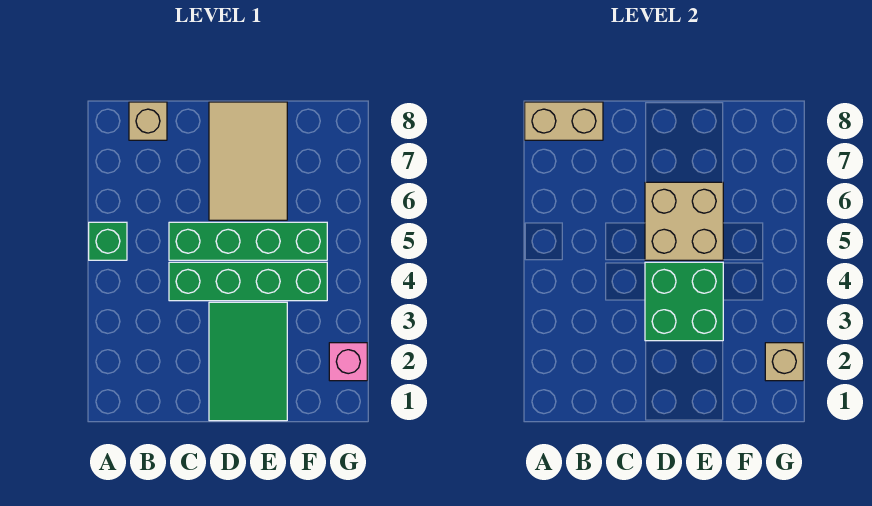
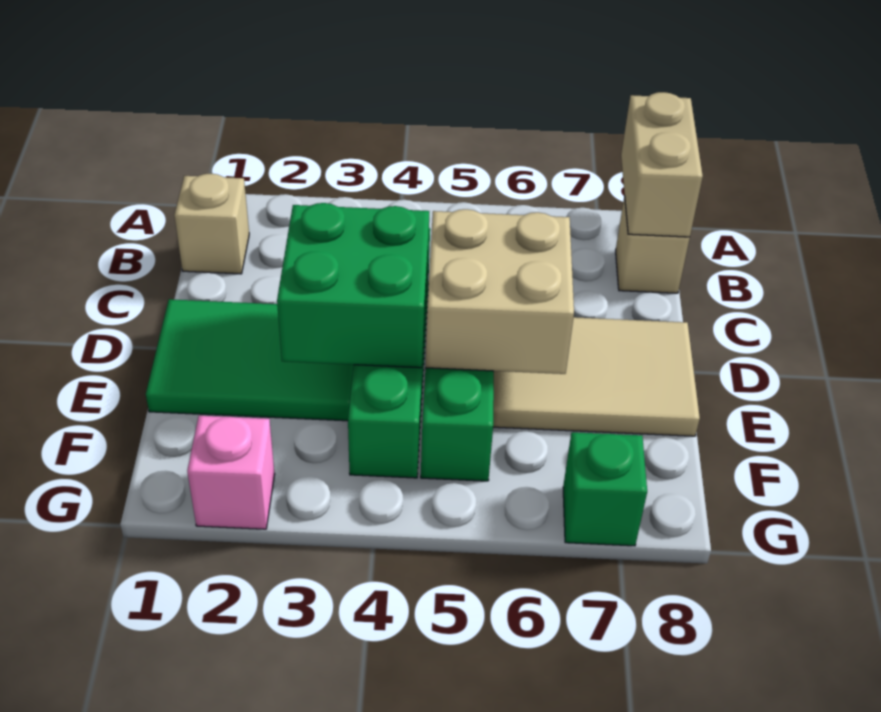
green brick A5 level 1 -> green brick G7 level 1
tan brick G2 level 2 -> tan brick B1 level 1

